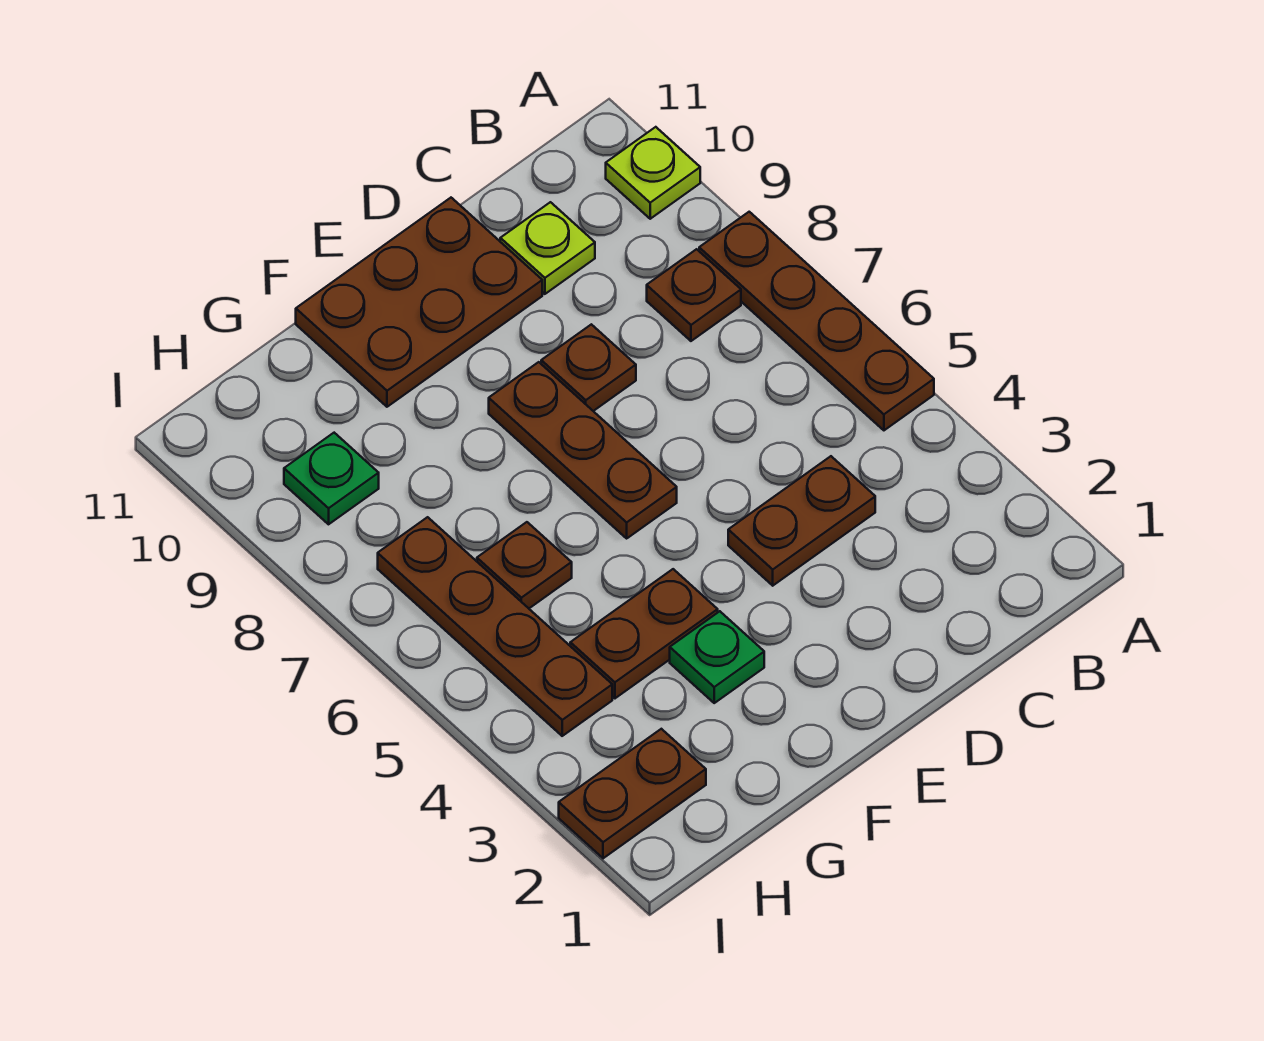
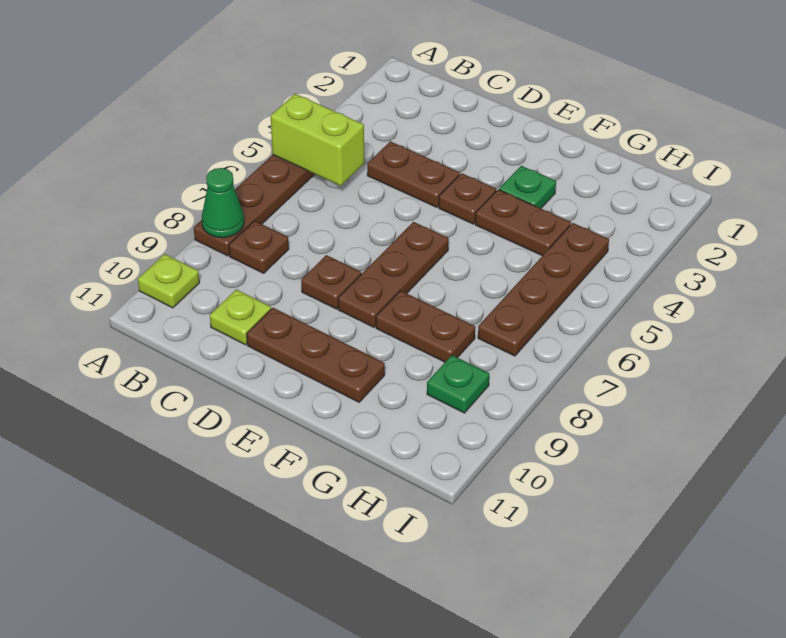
none -> lime brick A5:B5 level 2
none -> green cone A8 level 2
brown plate D10:F11 level 1 -> brown plate D10:F10 level 1
brown plate G6 level 1 -> brown plate E4 level 1
brown plate H2:I2 level 1 -> brown plate F8:G8 level 1

